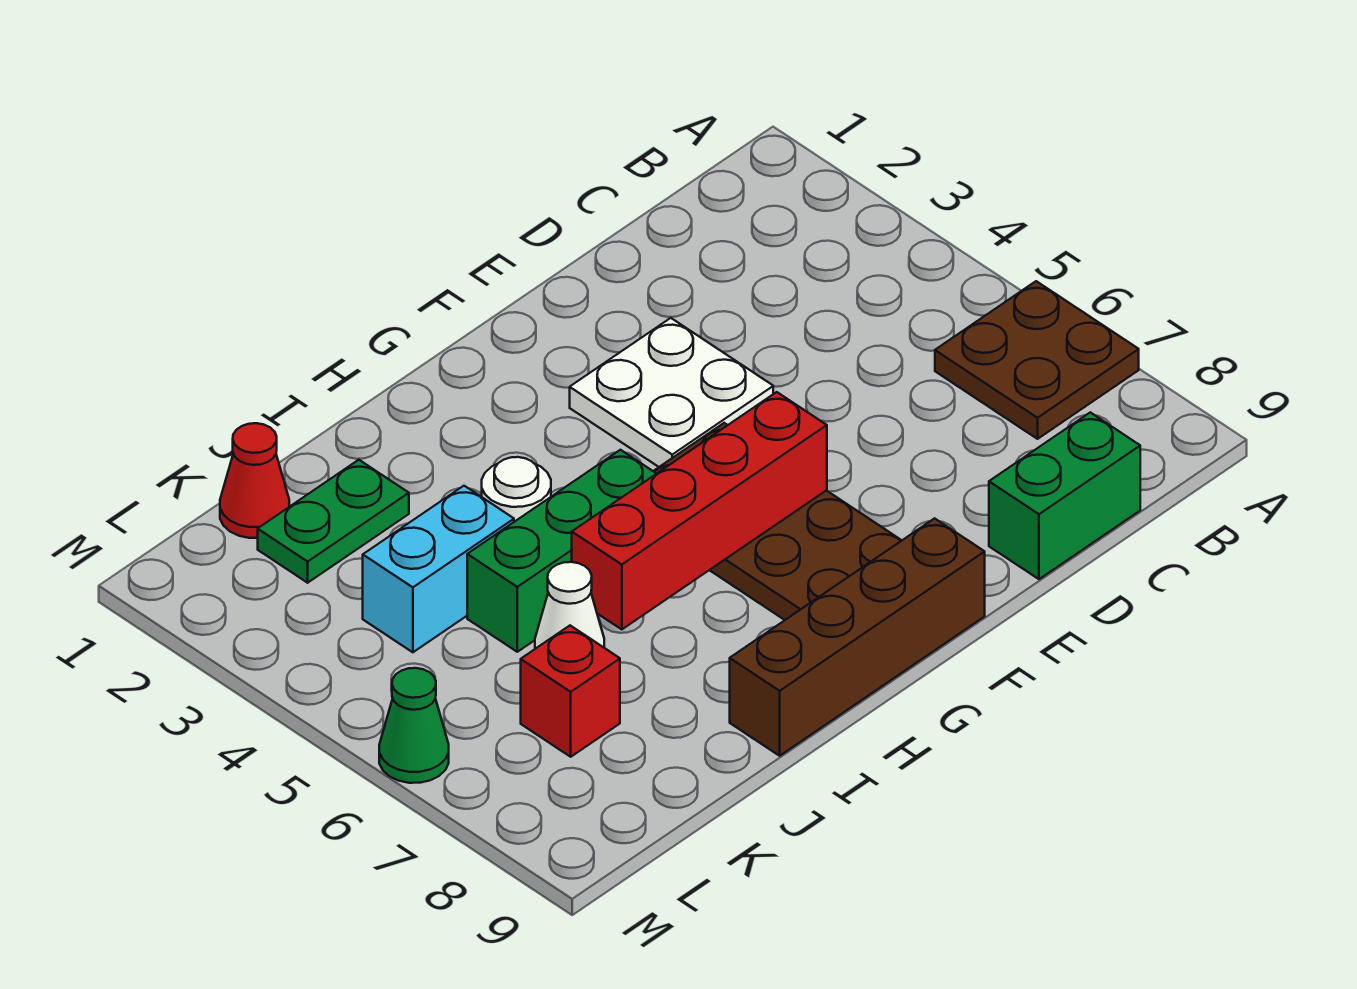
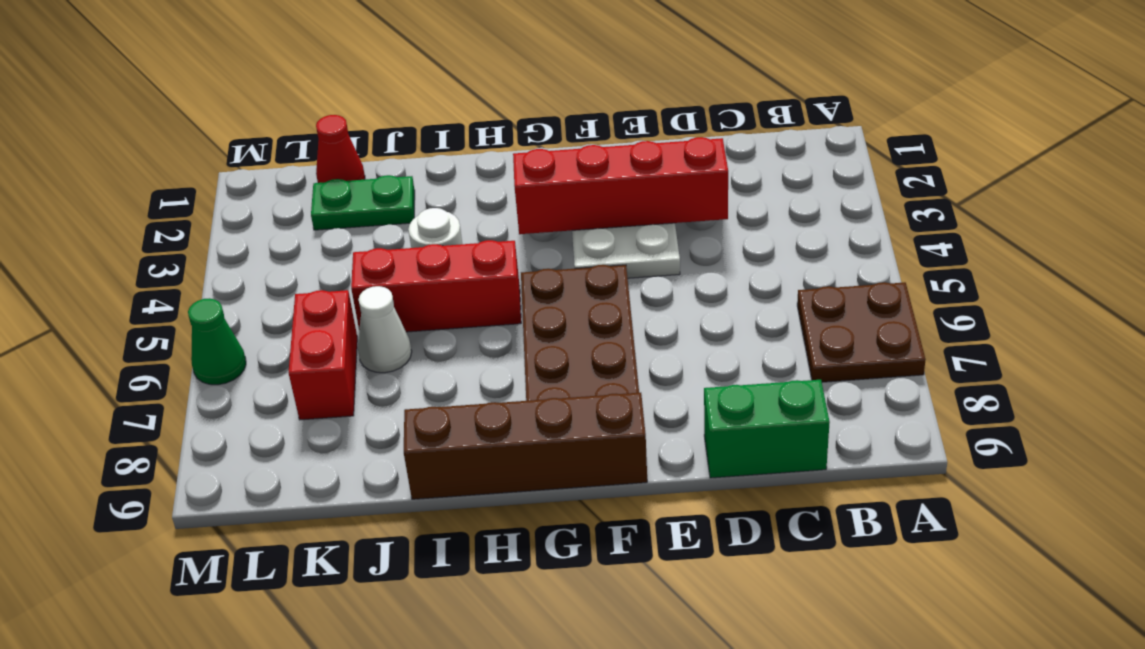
red brick F6:I6 level 2 -> red brick D3:G3 level 2
green brick H5:J5 level 1 -> red brick H5:J5 level 1
cyan brick J4:K4 level 1 -> none
red brick K7 level 1 -> red brick K6:K7 level 1

